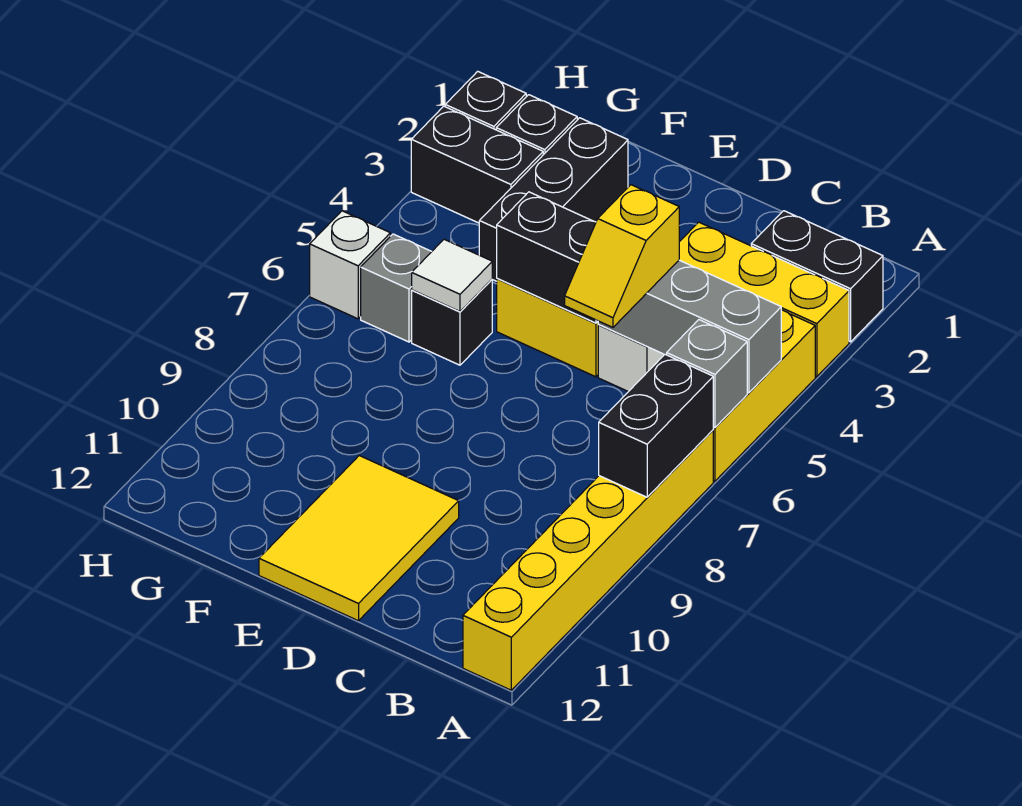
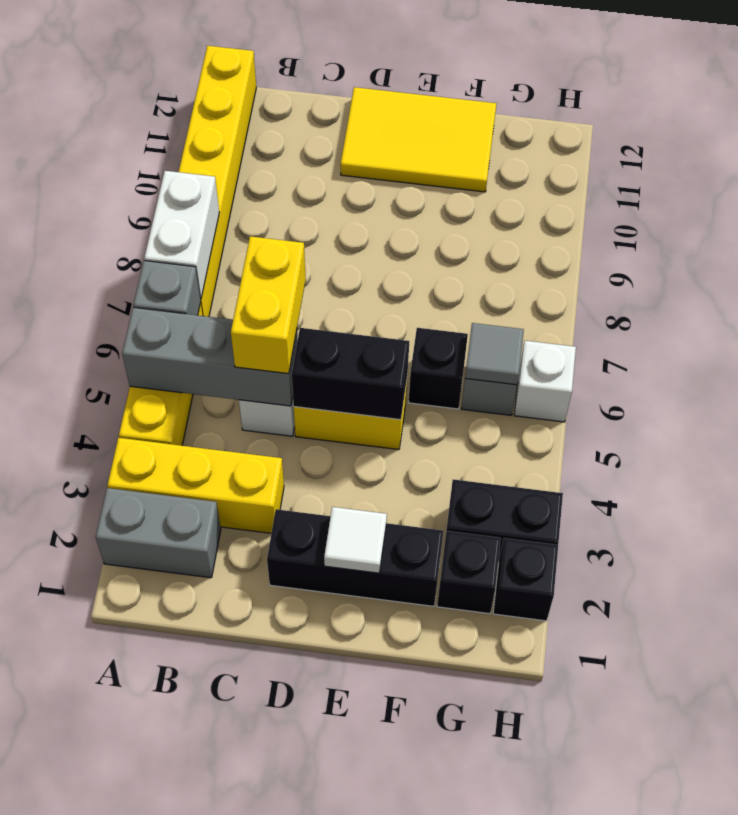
black brick A2:B2 level 1 -> grey brick A2:B2 level 1
black brick A7:A8 level 2 -> white brick A7:A8 level 2
yellow slope C5:C6 level 3 top 5 -> yellow brick C5:C6 level 3
yellow tile D10:E12 level 1 -> yellow tile D11:F12 level 1
black brick F2:F4 level 1 -> black brick D2:F2 level 1
white tile F6 level 2 -> white tile E2 level 2
none -> grey tile G6 level 2

